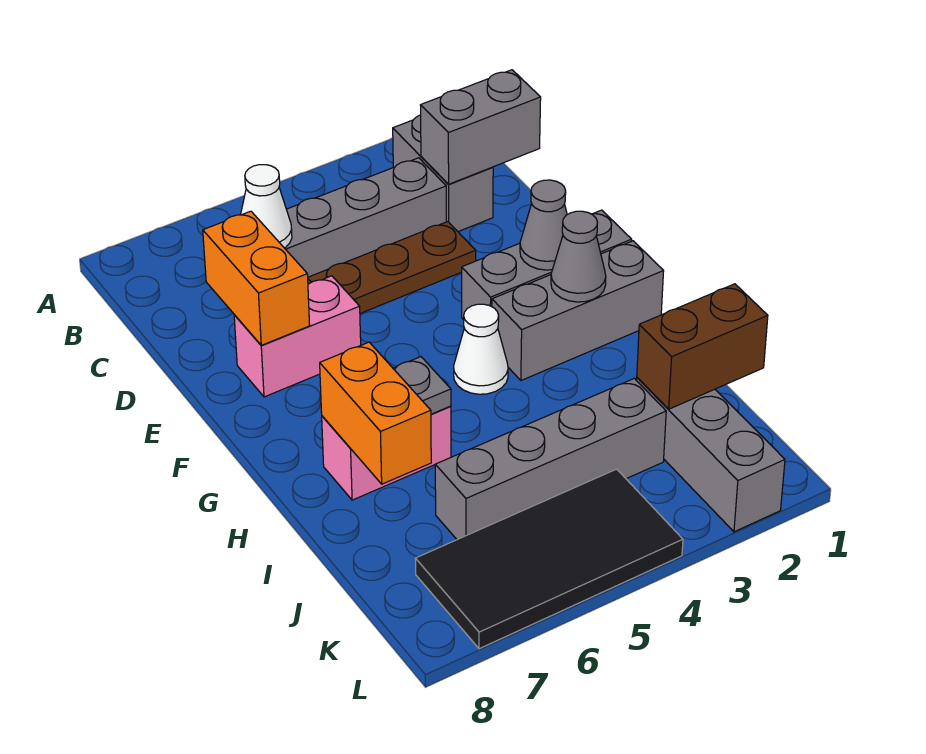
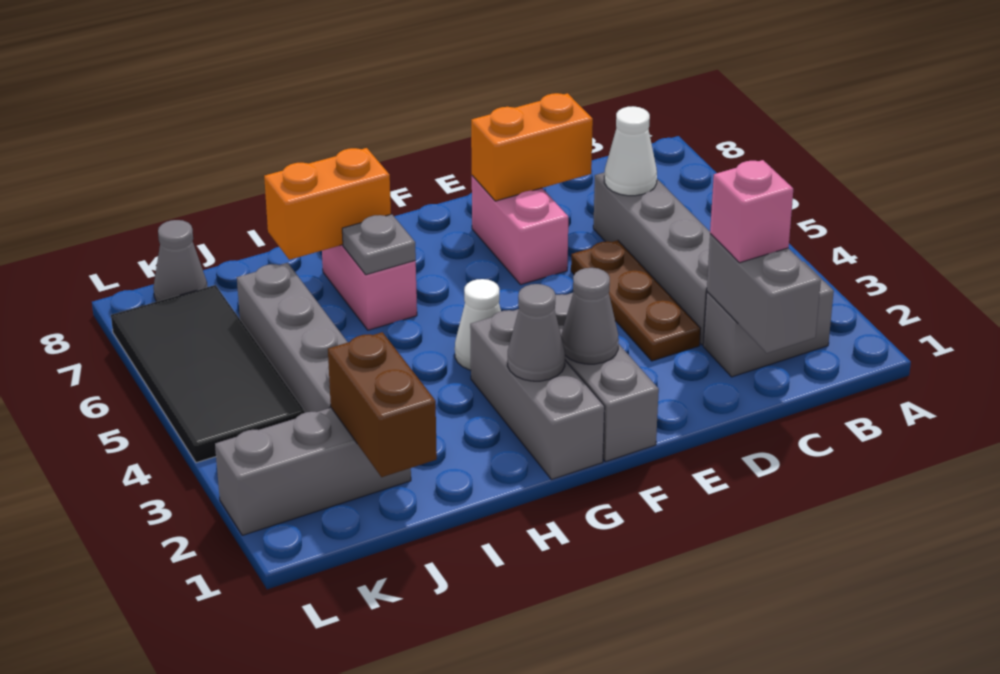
none -> pink brick C2 level 3
none -> grey cone K8 level 1

